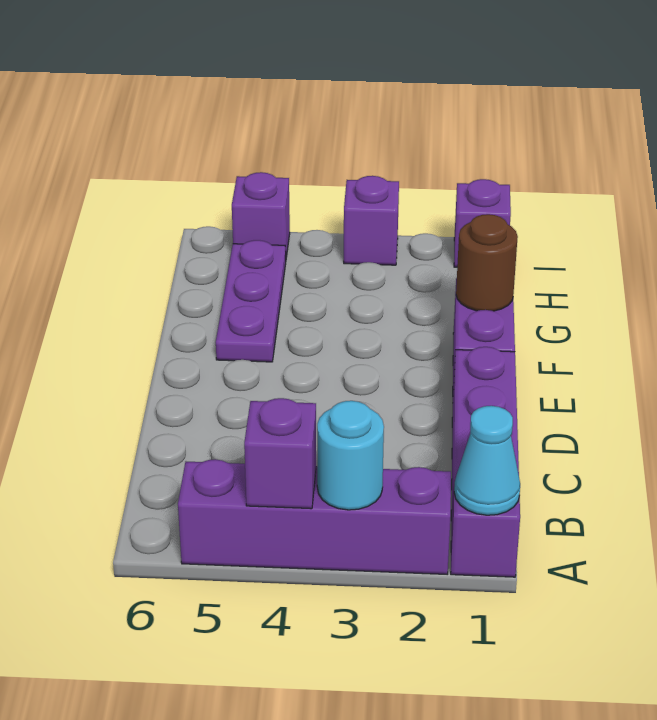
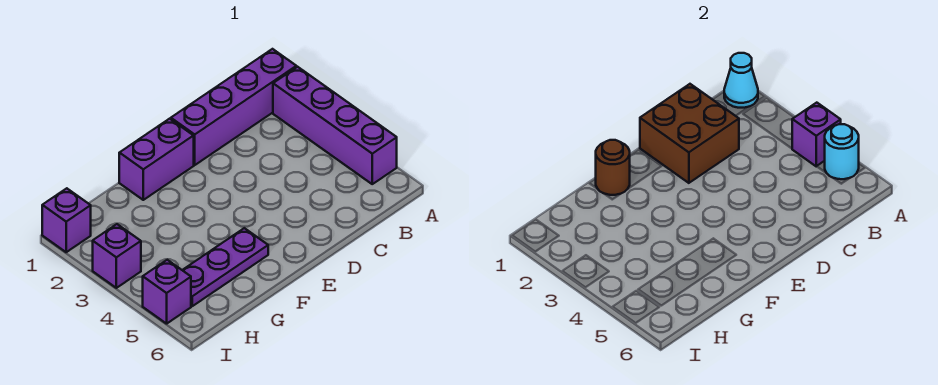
cyan round brick A3 level 2 -> cyan round brick A5 level 2
none -> brown brick C1:D2 level 2

